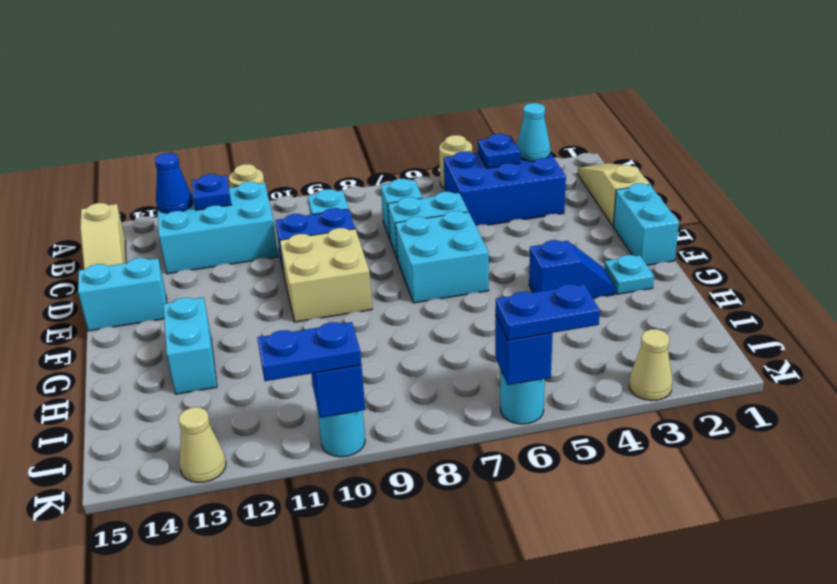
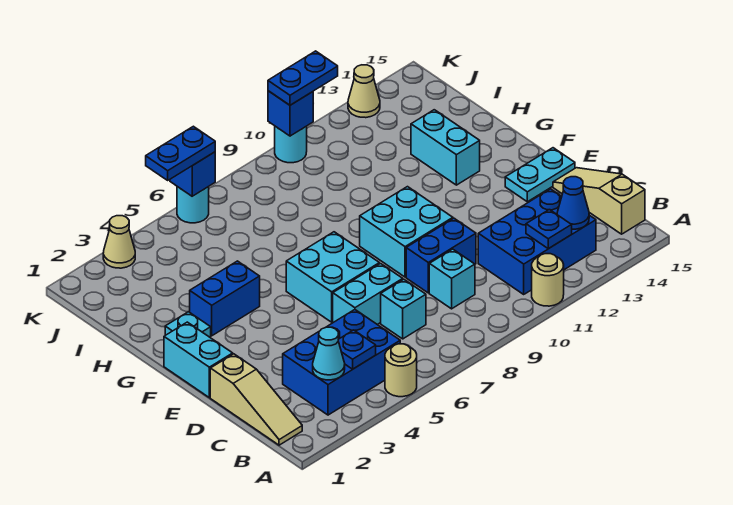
cyan brick B11:C13 level 1 -> blue brick B11:C13 level 1
tan brick E9:F10 level 1 -> cyan brick E9:F10 level 1
cyan brick E14:E15 level 1 -> cyan plate E14:E15 level 1
blue slope G3:G4 level 1 top 4 -> blue brick G3:G4 level 1

